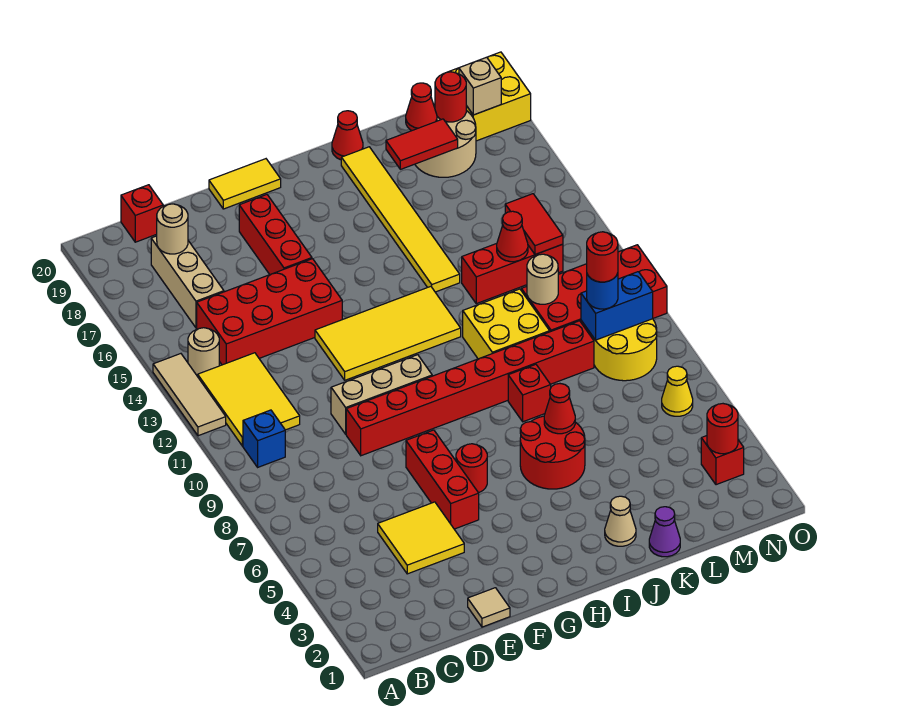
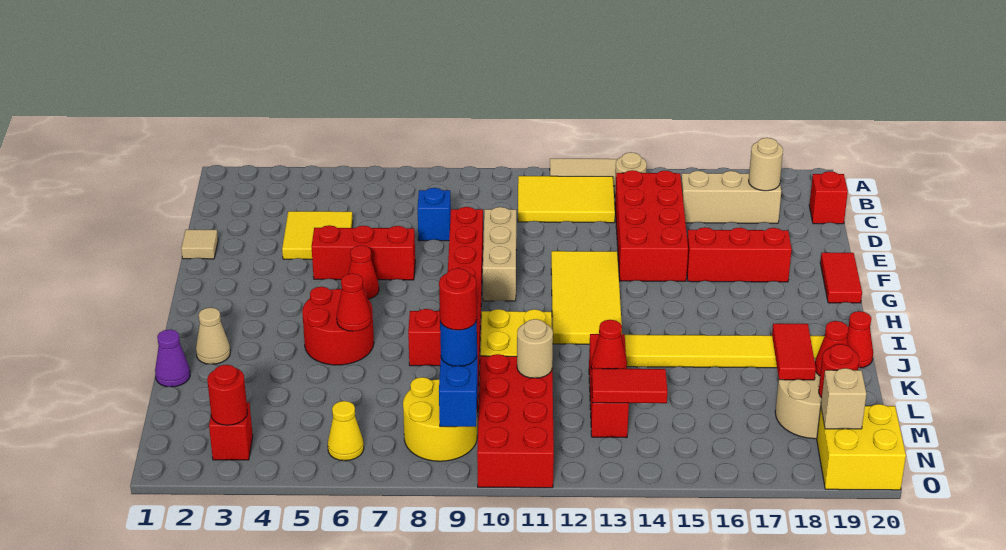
blue brick B10 level 1 -> blue brick D8 level 1
yellow tile F20:G20 level 1 -> red tile F20:G20 level 1
red round brick G6 level 1 -> red cone G6 level 1

